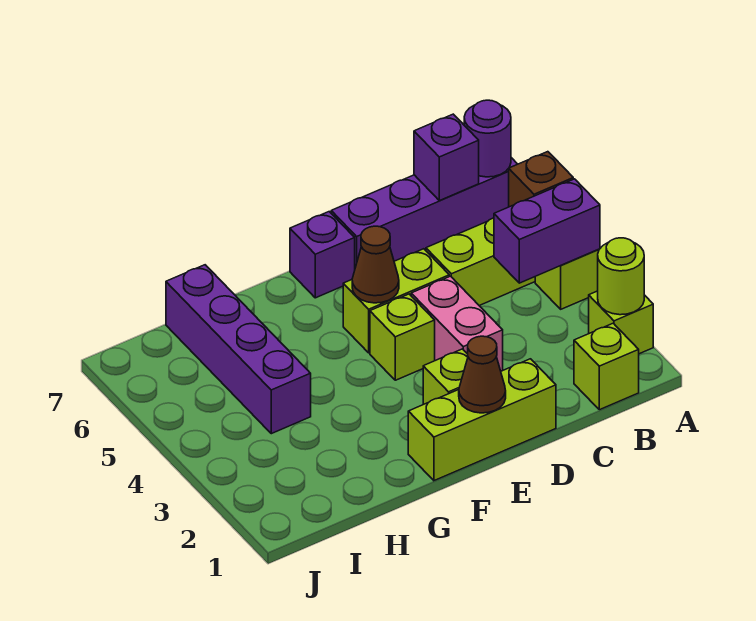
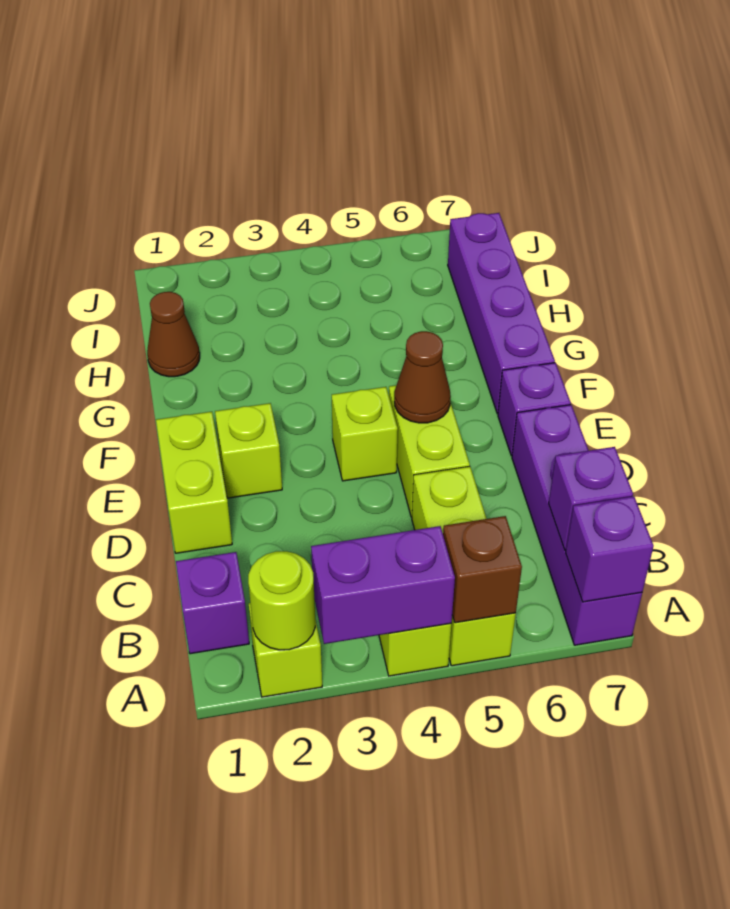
purple brick A4:B4 level 2 -> purple brick A3:A4 level 2
purple round brick A7 level 2 -> purple brick A7 level 2
lime brick B1 level 1 -> purple brick B1 level 1
lime brick D1:F1 level 1 -> lime brick D1:E1 level 1
pink brick D3:D4 level 1 -> none
brown cone E1 level 2 -> brown cone H1 level 1
purple brick H4:H7 level 1 -> purple brick F7:I7 level 1

